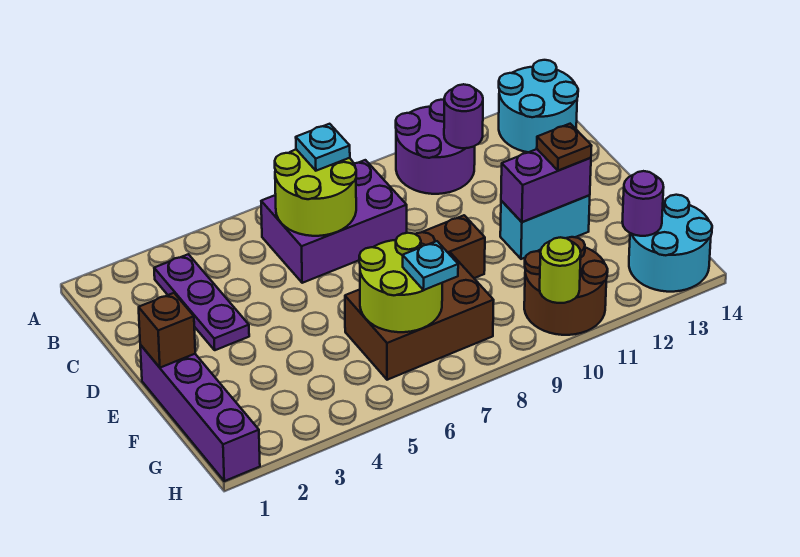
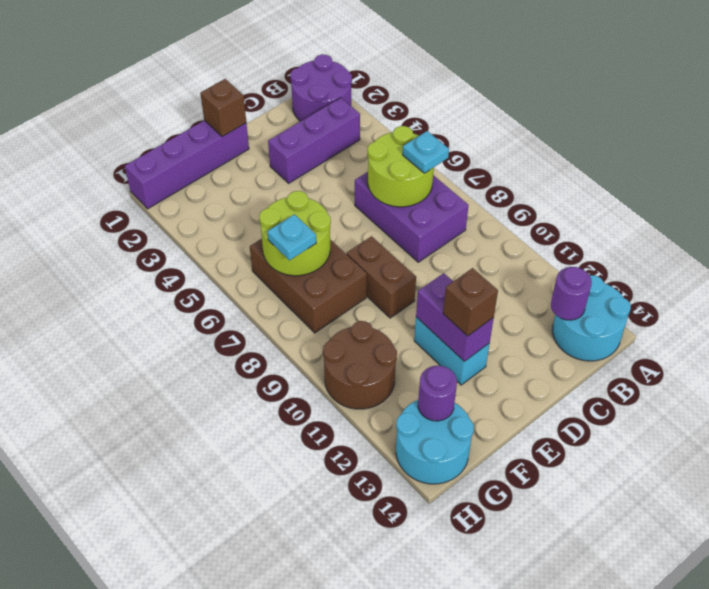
purple round brick A10:B11 level 1 -> purple round brick A1:B2 level 1
purple plate B3:D3 level 1 -> purple brick B3:D3 level 1
purple round brick B11 level 2 -> purple round brick B13 level 2
brown plate E12 level 3 -> brown brick E12 level 3
lime round brick H10 level 2 -> none

